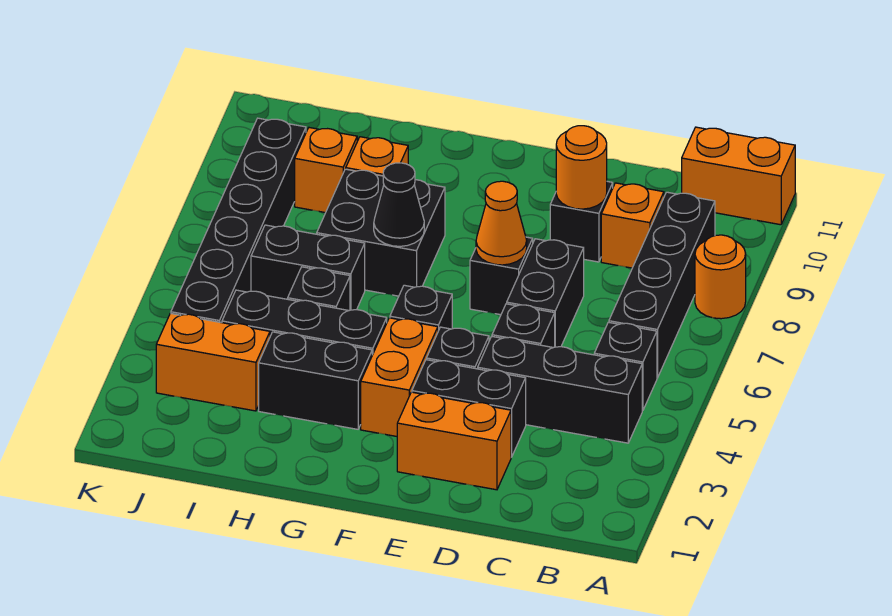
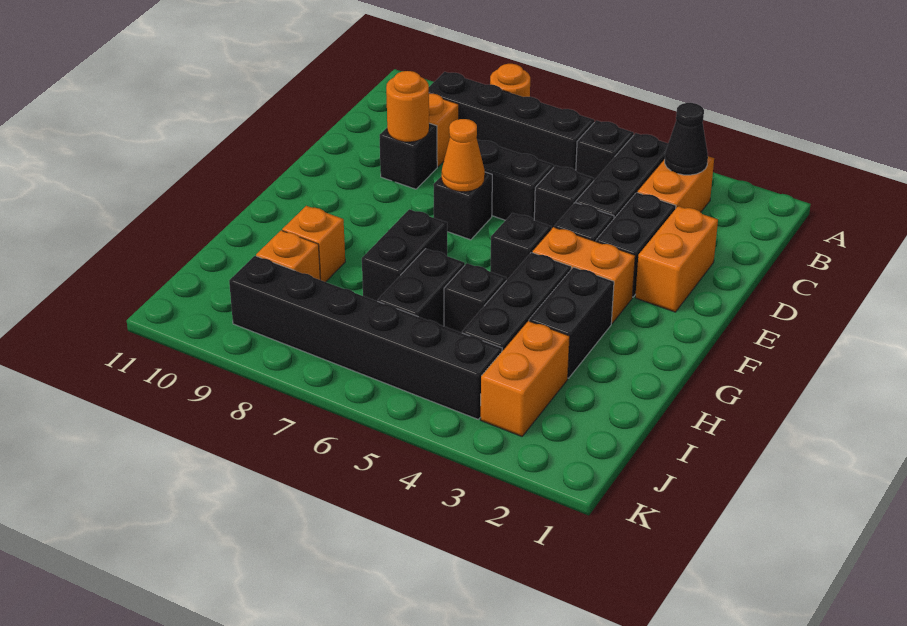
orange brick A11:B11 level 1 -> orange brick B3:C3 level 1
black brick G7:H8 level 1 -> black brick G7:H7 level 1
black cone G7 level 2 -> black cone B3 level 2

